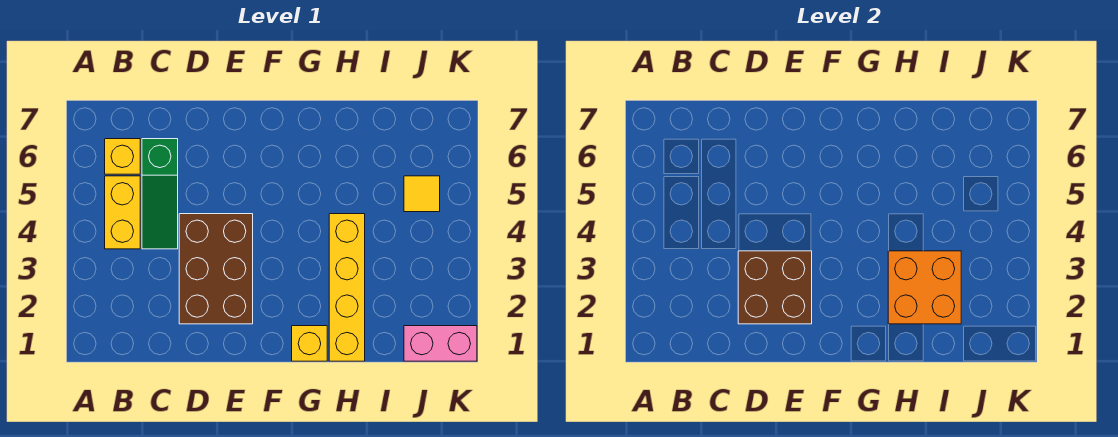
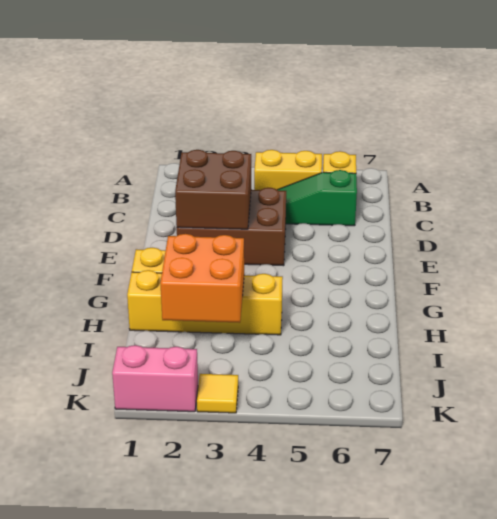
pink brick J1:K1 level 1 -> pink brick K1:K2 level 1
yellow tile J5 level 1 -> yellow tile K3 level 1

